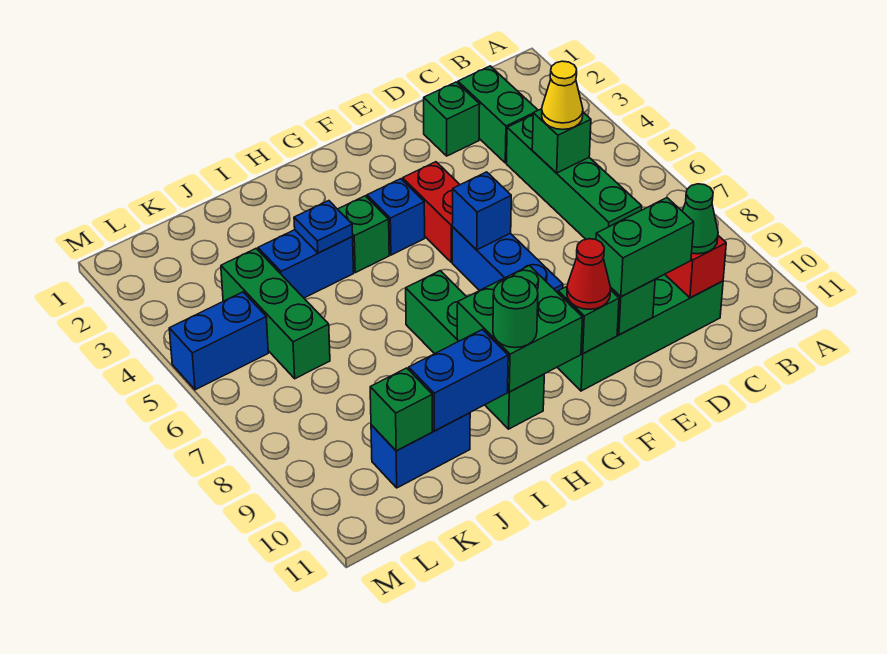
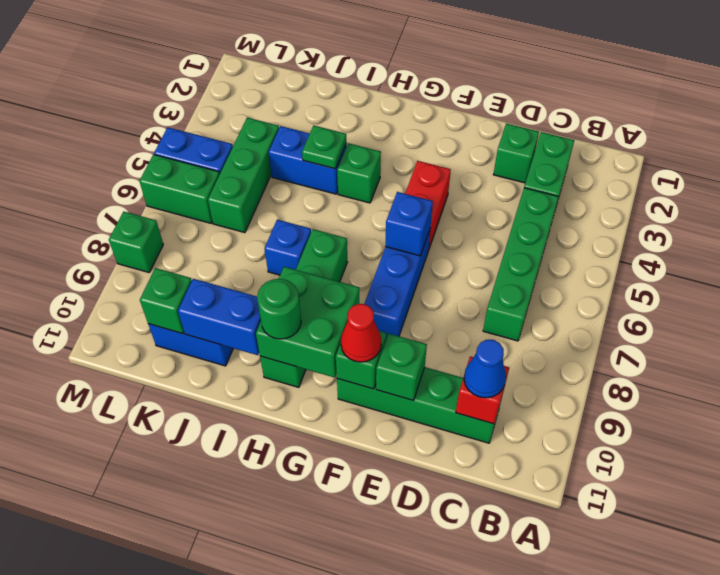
green brick C5 level 2 -> green brick M8 level 1
yellow cone C5 level 3 -> none
green cone C10 level 3 -> blue cone C10 level 3
green brick D10:E10 level 3 -> green brick L6:M6 level 1
blue brick G4 level 1 -> blue brick I7 level 1
blue plate I4 level 2 -> green plate I4 level 2

